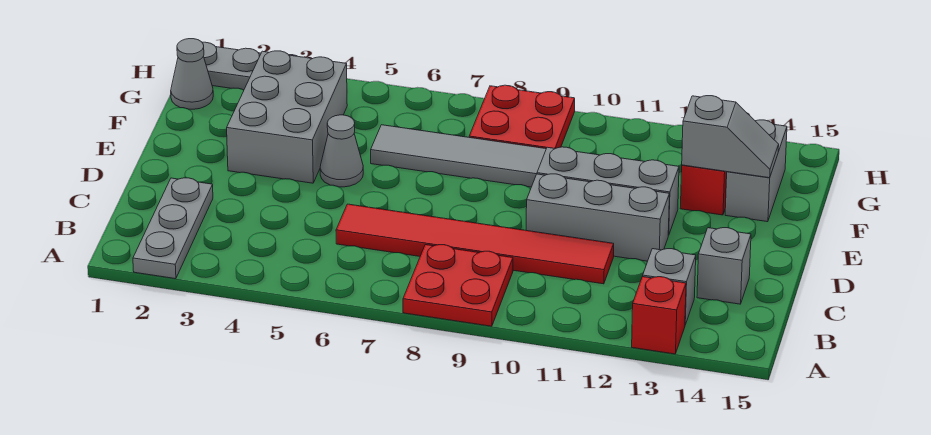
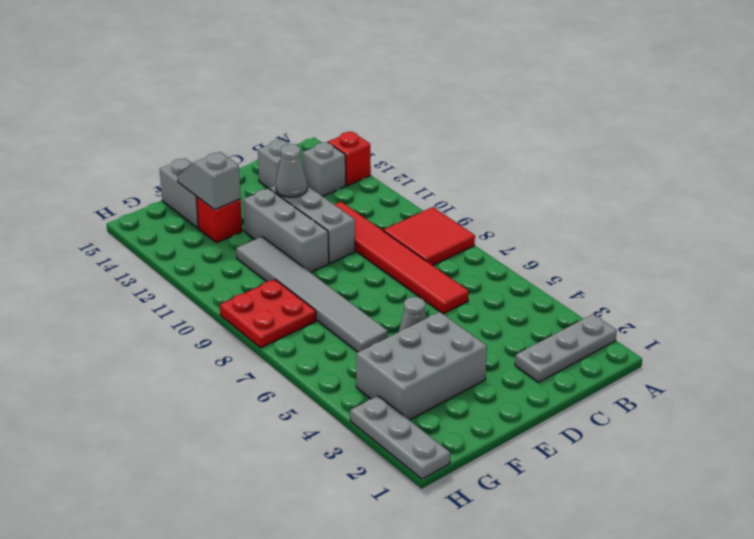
red plate A8:B9 level 1 -> red tile A8:B9 level 1
grey brick F14:G14 level 1 -> grey brick F14:F15 level 1
grey cone G1 level 1 -> grey cone D12 level 2

